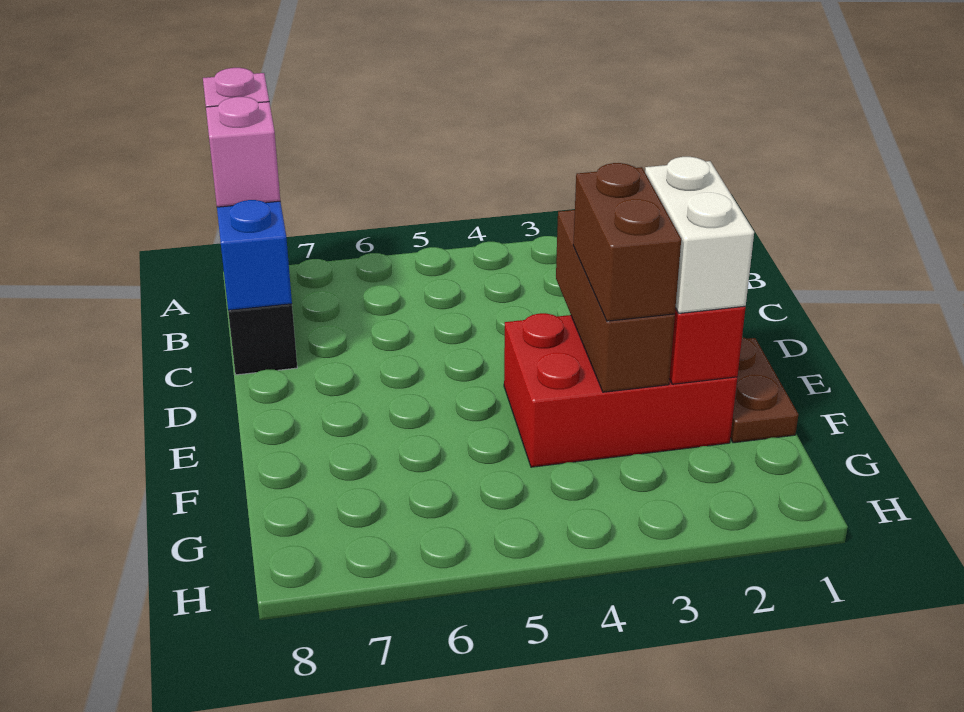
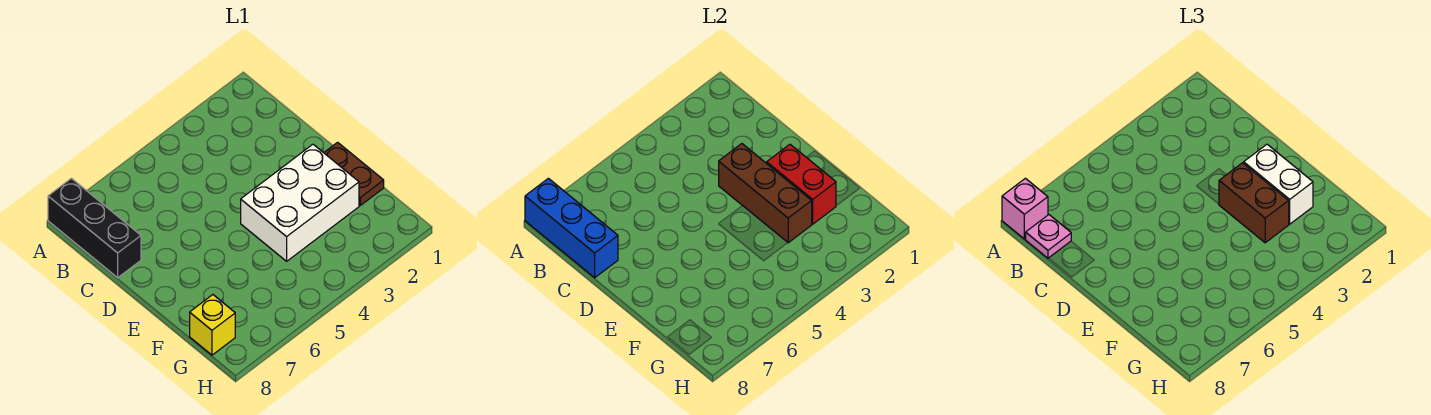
pink brick B8 level 3 -> pink plate B8 level 3
red brick E2:F4 level 1 -> white brick E2:F4 level 1
none -> yellow brick G8 level 1

